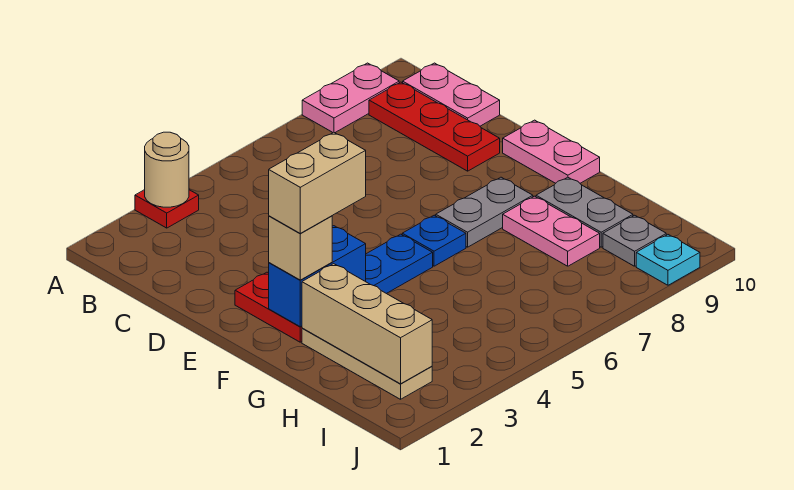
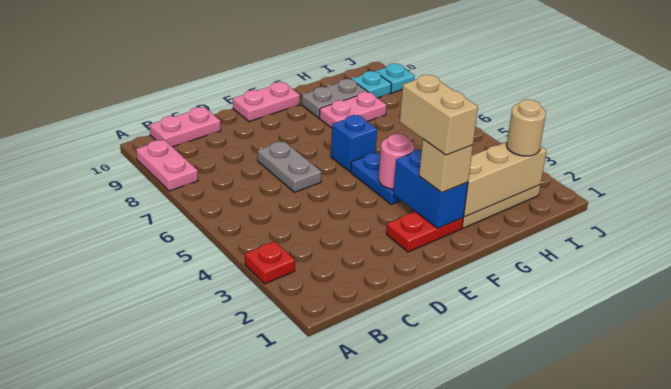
tan round brick A3 level 2 -> tan round brick I2 level 3
red plate B9:D9 level 1 -> none
none -> pink round brick F4 level 2
blue plate F6 level 1 -> blue brick F6 level 1
grey plate F7:F8 level 1 -> grey plate D6:D7 level 1
grey plate I9 level 1 -> cyan plate I9 level 1

